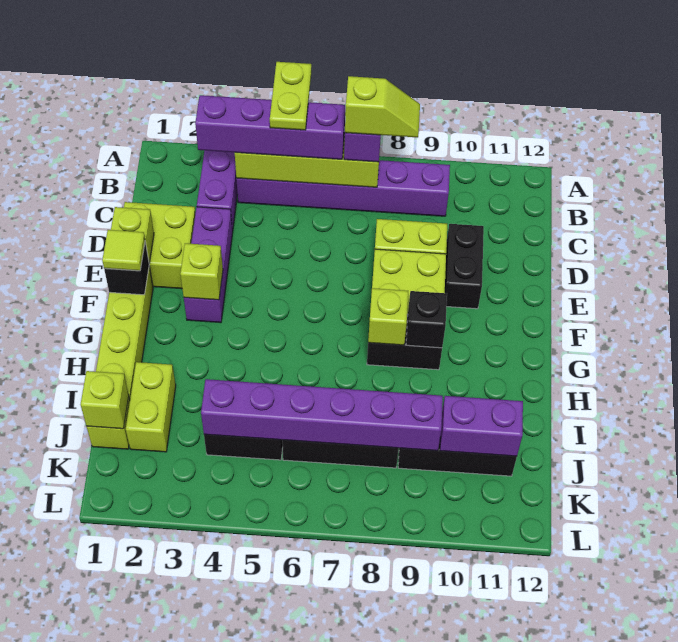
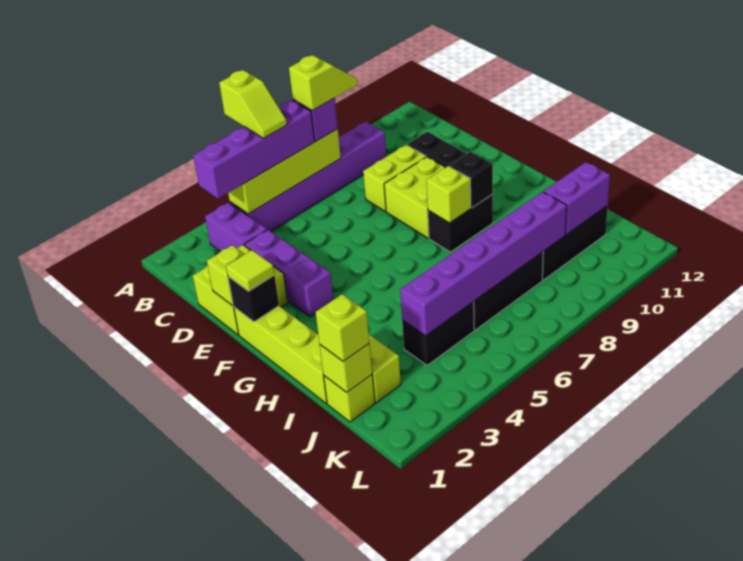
lime plate A5:B5 level 4 -> lime slope A5:B5 level 4 top A
lime brick F3 level 2 -> lime brick J1 level 3

